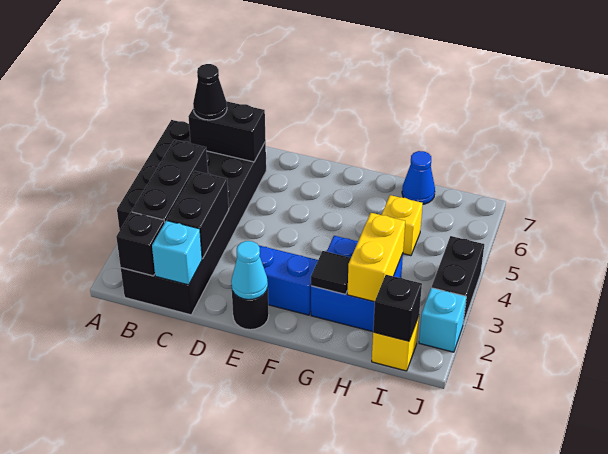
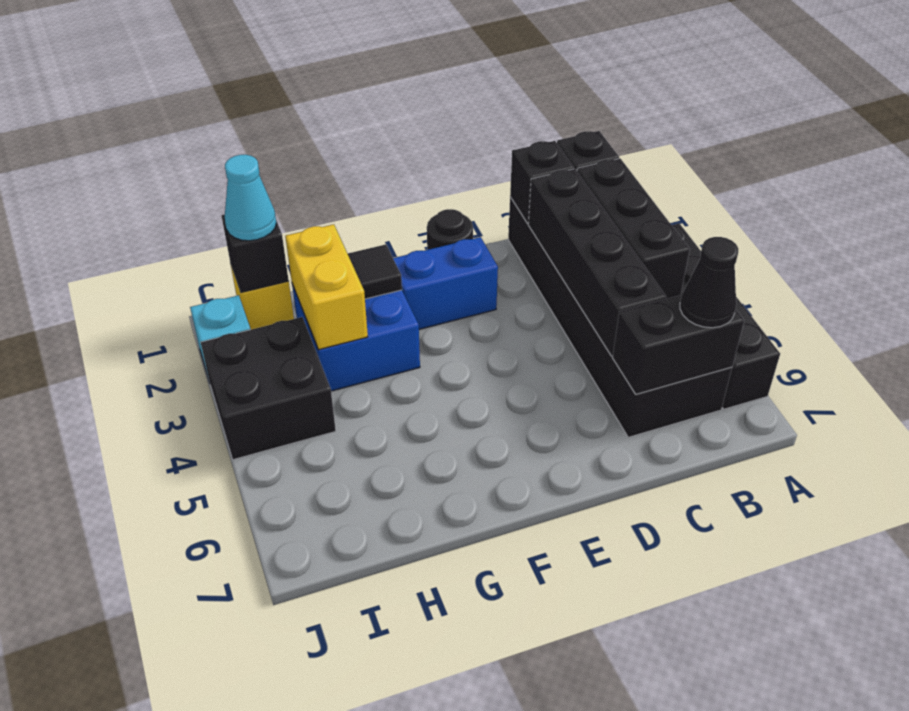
cyan brick C1 level 2 -> black brick C1 level 2
black brick C2:C3 level 2 -> black brick C2:C5 level 2
cyan cone E1 level 2 -> cyan cone I1 level 3
yellow brick H5 level 1 -> none
blue cone H7 level 1 -> none
black brick J3:J4 level 1 -> black brick I3:J4 level 1

